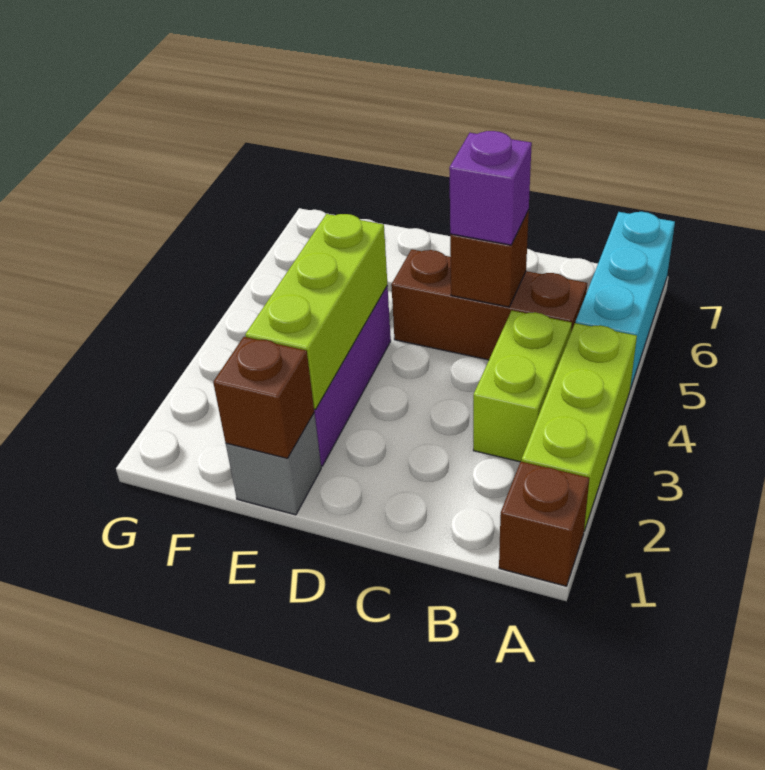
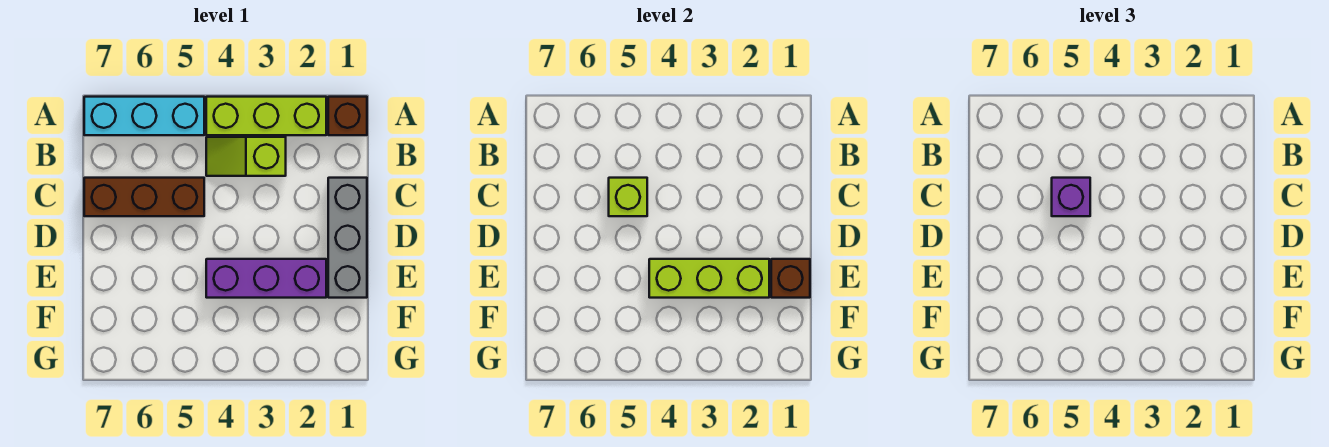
lime brick B3:B4 level 1 -> lime slope B3:B4 level 1 top 3
brown brick B5:D5 level 1 -> brown brick C5:C7 level 1
brown brick C5 level 2 -> lime brick C5 level 2
grey brick E1 level 1 -> grey brick C1:E1 level 1

